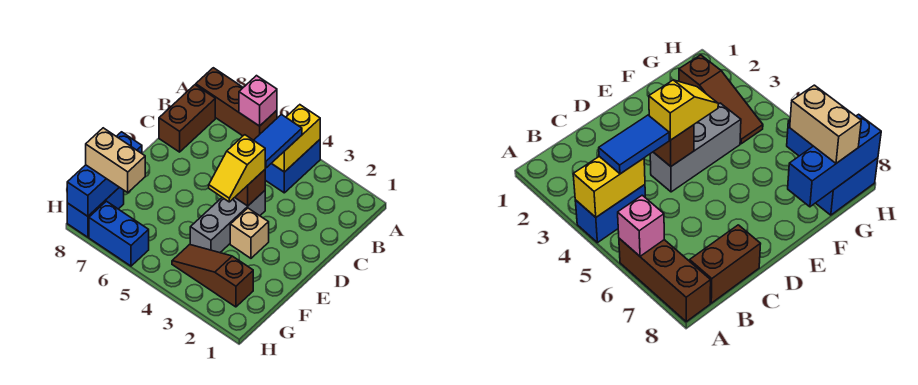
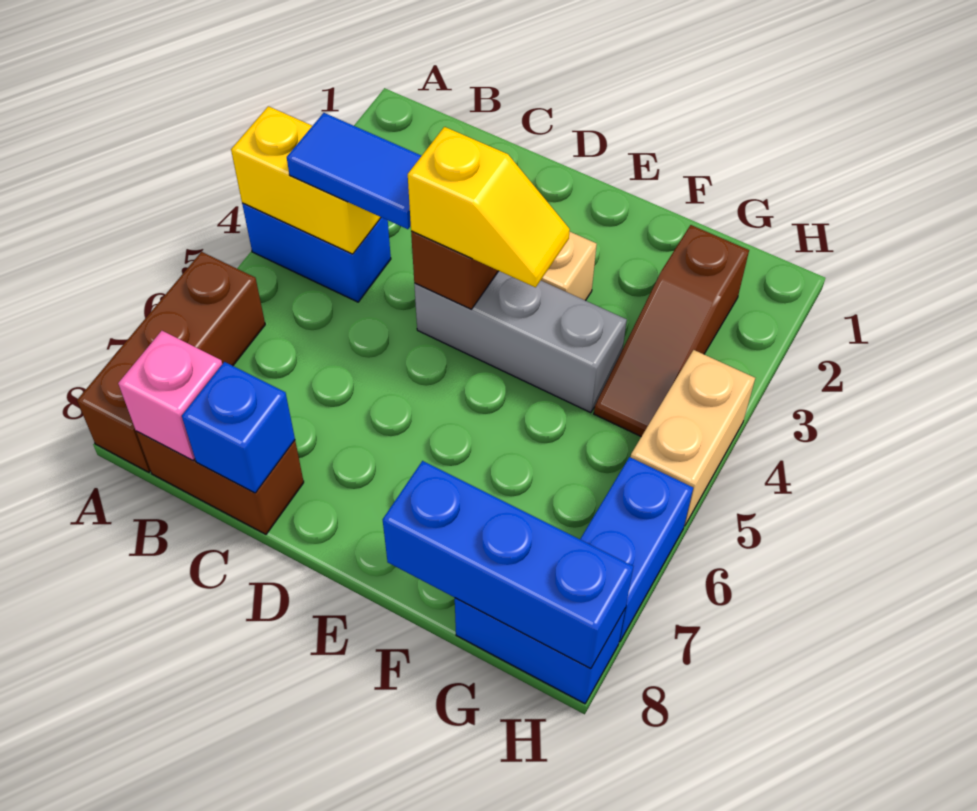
pink brick A6 level 2 -> pink brick B8 level 2
none -> blue brick C8 level 2
tan brick G7:G8 level 3 -> tan brick H4:H5 level 1

